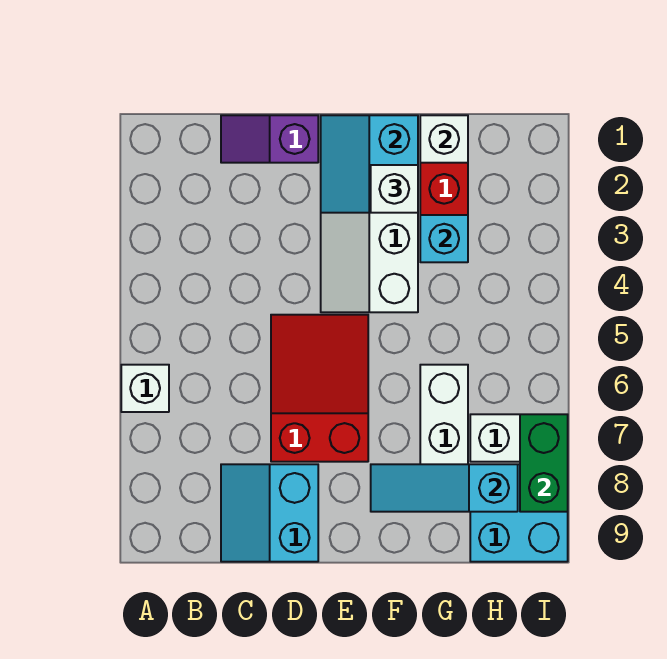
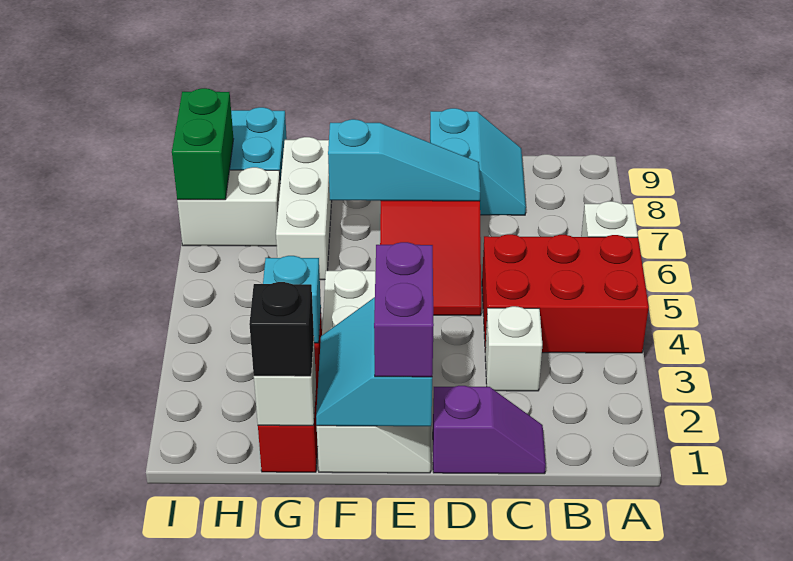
none -> red brick A4:C5 level 1
cyan slope E1:F2 level 2 top F -> cyan slope E1:F2 level 2 top E
none -> purple brick E1:E2 level 3
white brick F2 level 3 -> white brick C3 level 1
cyan slope F8:H8 level 2 top H -> cyan slope D7:F7 level 2 top F
none -> black brick G1 level 3

